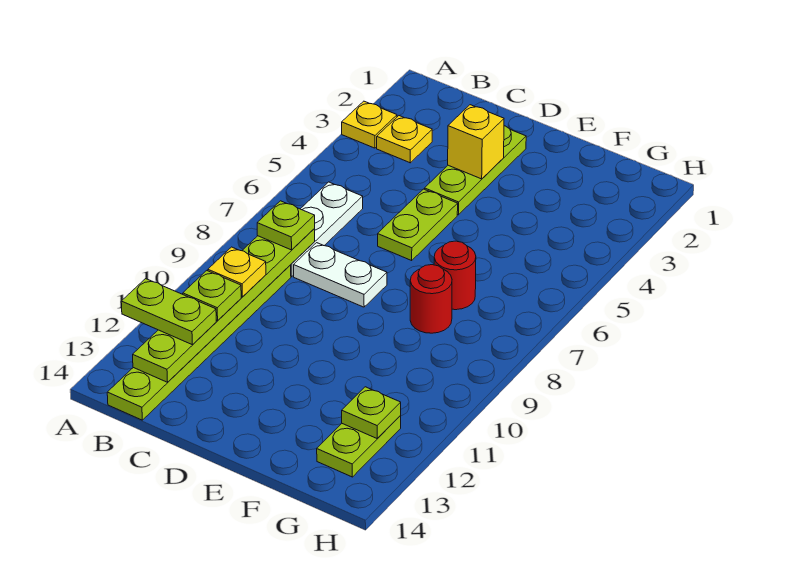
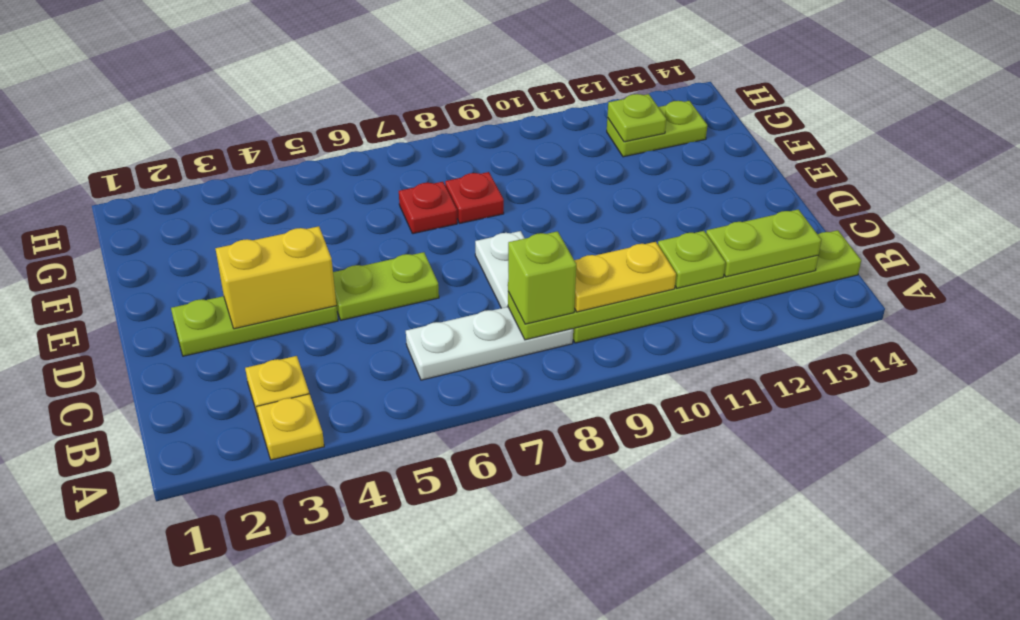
lime plate A12:B12 level 3 -> lime plate B12:B13 level 3
lime plate B8 level 3 -> lime brick B8 level 3
yellow plate B10 level 3 -> yellow plate B9:B10 level 3
yellow brick D3 level 2 -> yellow brick D3:D4 level 2
red round brick F7 level 1 -> red plate F7 level 1
red round brick F8 level 1 -> red plate F8 level 1

